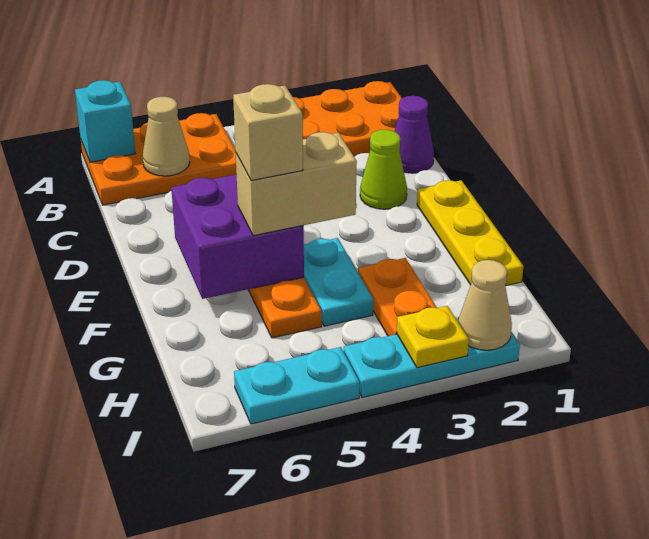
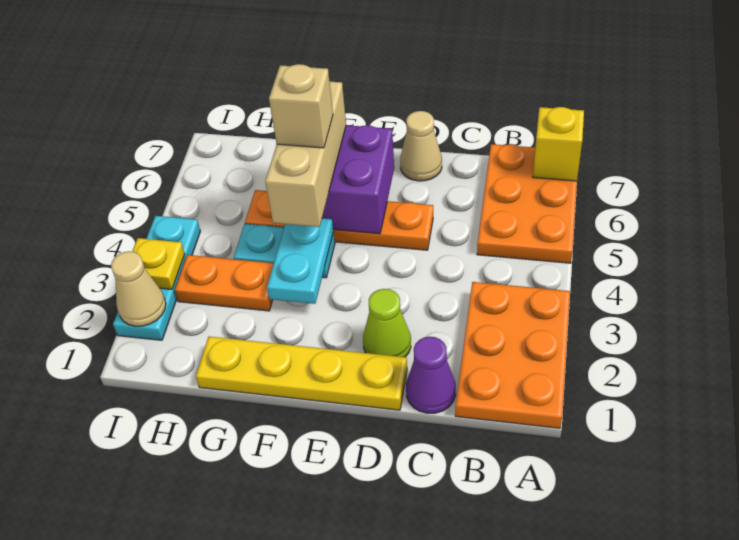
cyan brick A7 level 2 -> yellow brick A7 level 2
tan cone B6 level 2 -> tan cone D7 level 1
yellow plate E1:G1 level 1 -> yellow plate D1:G1 level 1
tan brick F4:F5 level 3 -> tan brick F4:F6 level 3
cyan plate I5:I6 level 1 -> cyan plate F3:F4 level 2

